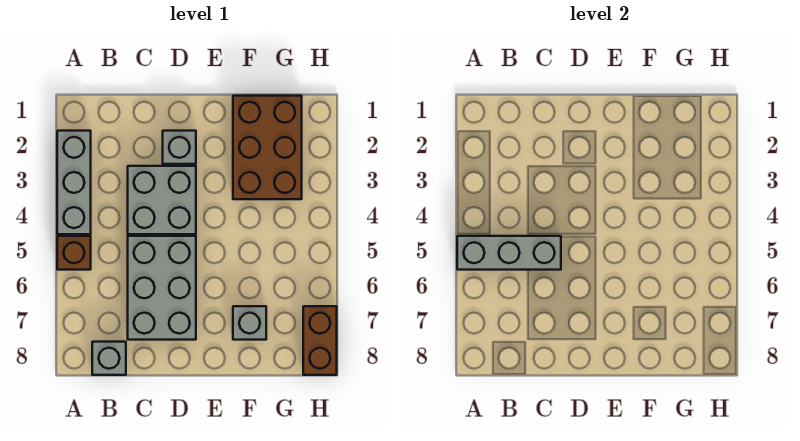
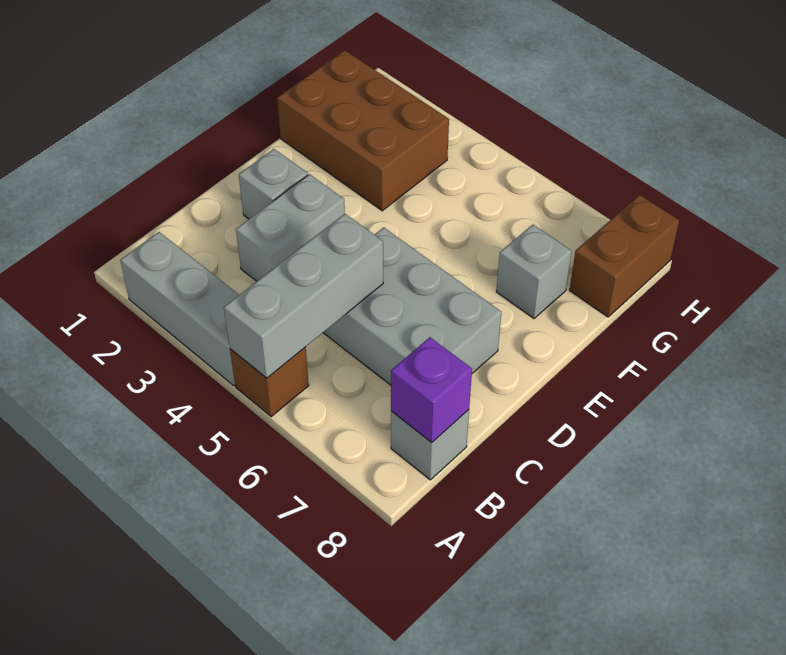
none -> purple brick B8 level 2
grey brick C3:D4 level 1 -> grey brick C3:D3 level 1
brown brick H7:H8 level 1 -> brown brick G8:H8 level 1

